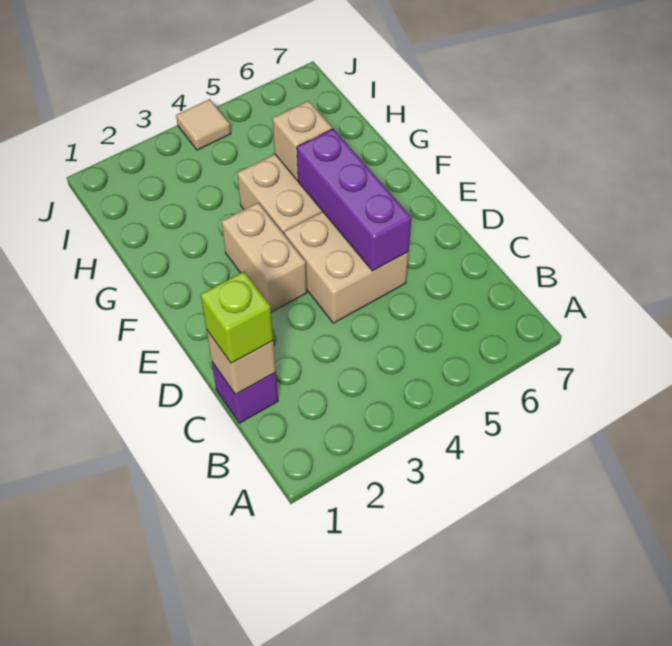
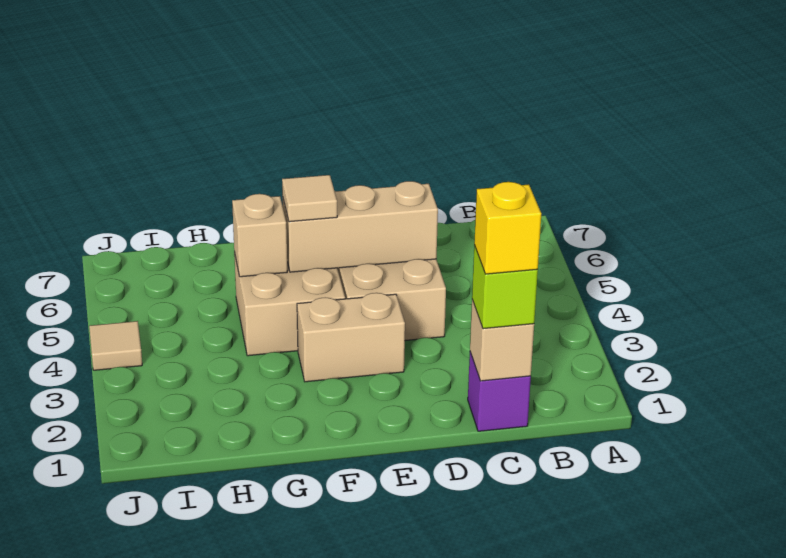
none -> yellow brick C1 level 4
purple brick D5:F5 level 2 -> tan brick D5:F5 level 2
none -> tan tile F5 level 3

